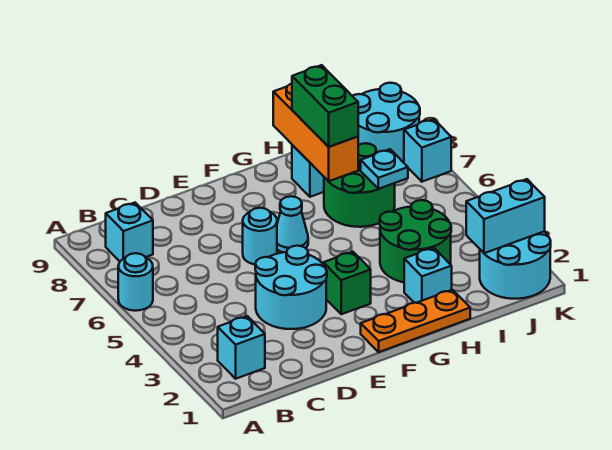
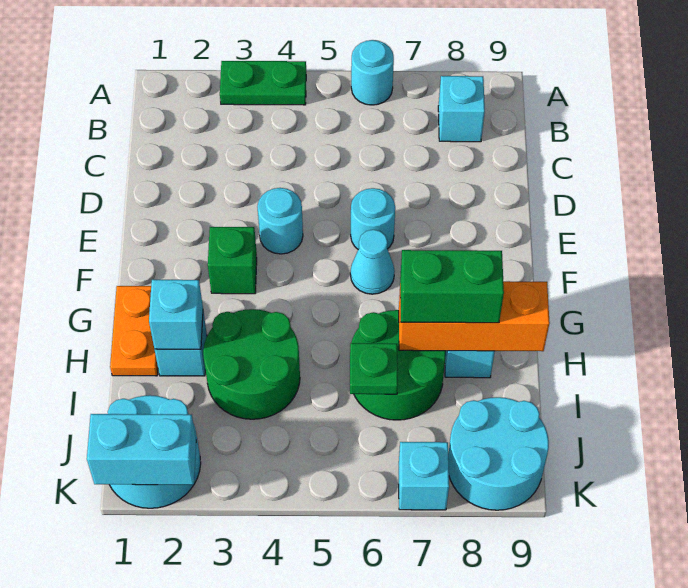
none -> green plate A3:A4 level 1
cyan brick B2 level 1 -> cyan brick H2 level 2
cyan round brick D3:E4 level 1 -> cyan round brick E4 level 1
orange plate F1:H1 level 1 -> orange plate G1:H1 level 1
cyan plate I6 level 2 -> green plate I6 level 2
cyan brick J2:K2 level 2 -> cyan brick K1:K2 level 2

